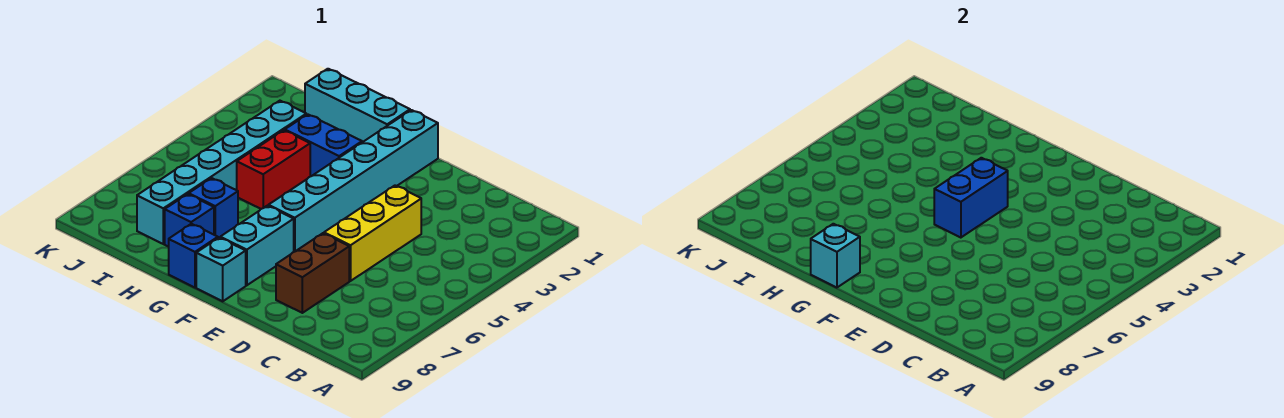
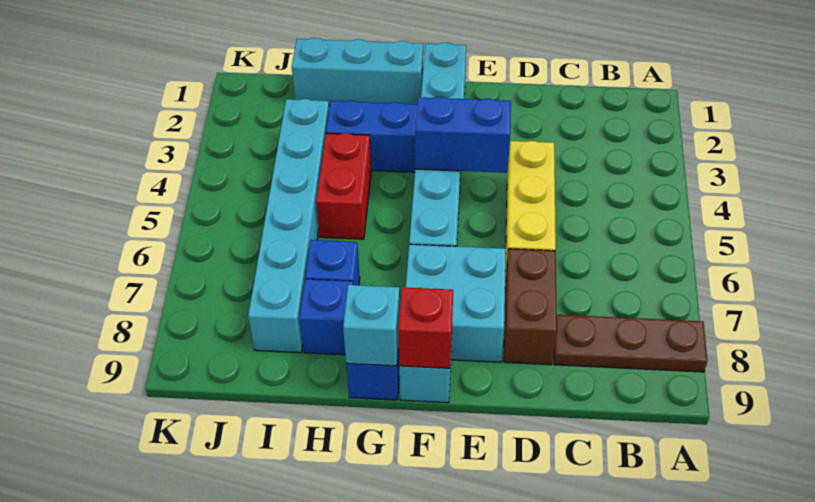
none -> brown plate A8:C8 level 1
blue brick F4:F5 level 2 -> blue brick E4:F4 level 2
cyan brick F7:F8 level 1 -> cyan brick E7:F8 level 1
none -> red brick F9 level 2

